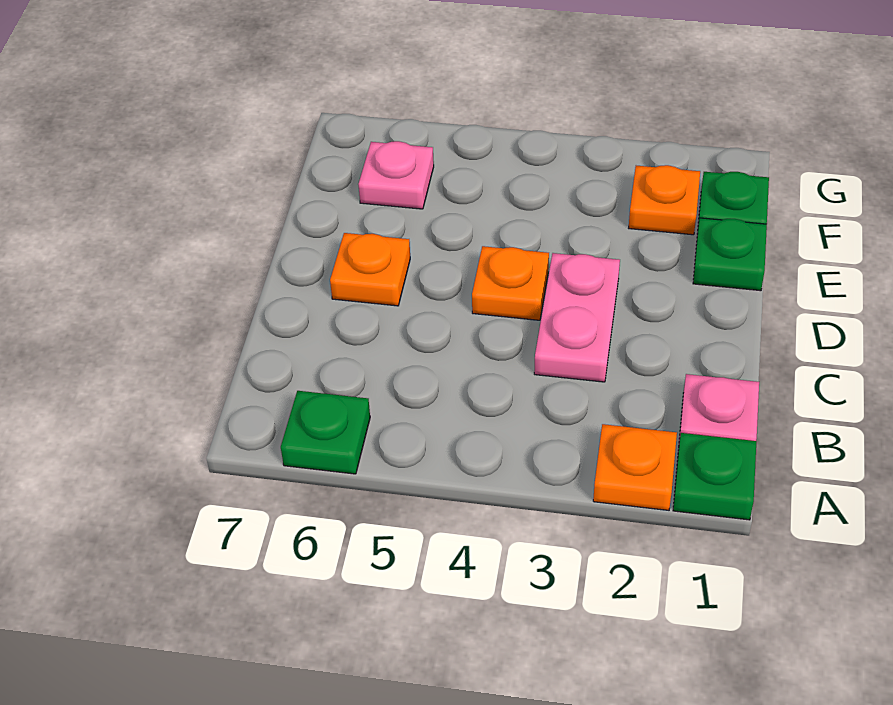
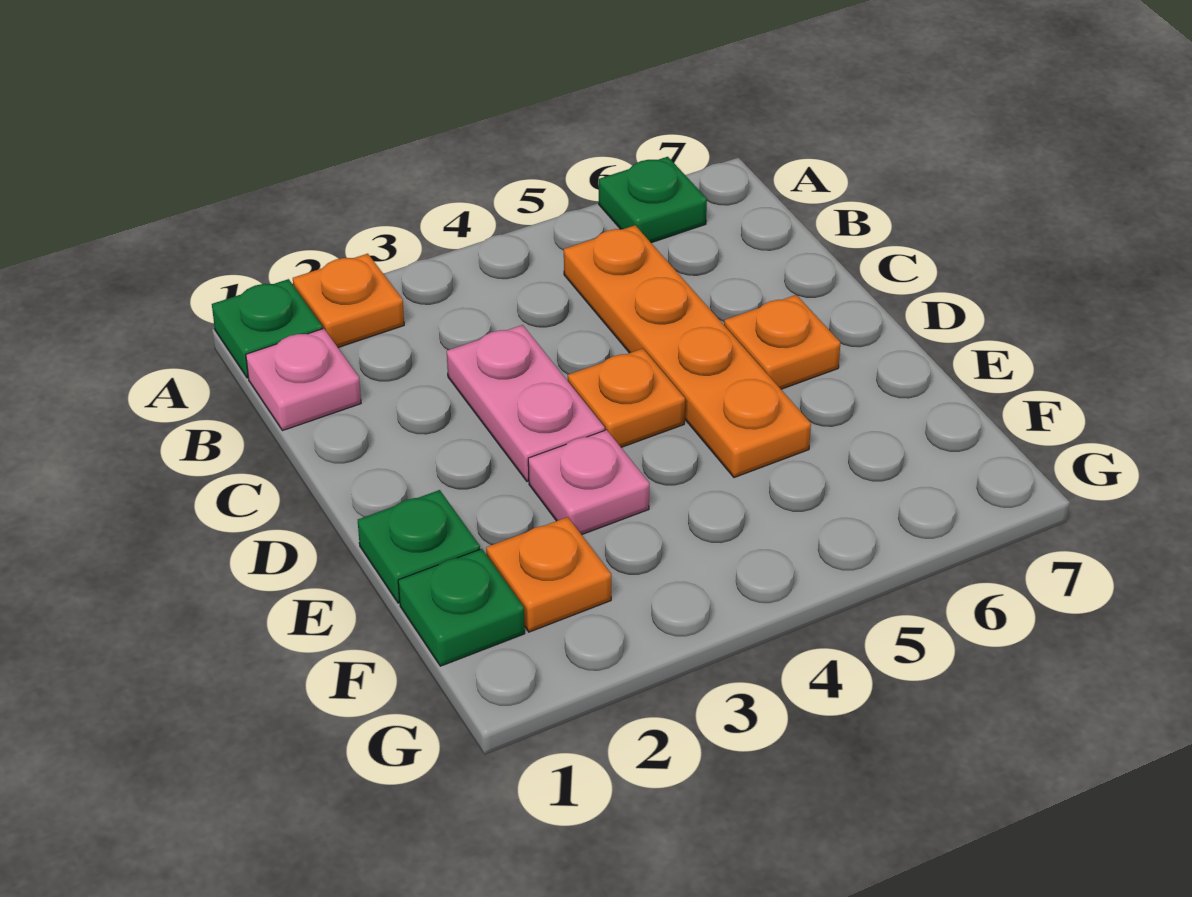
none -> orange plate B5:E5 level 1
pink plate F6 level 1 -> pink plate E3 level 1

